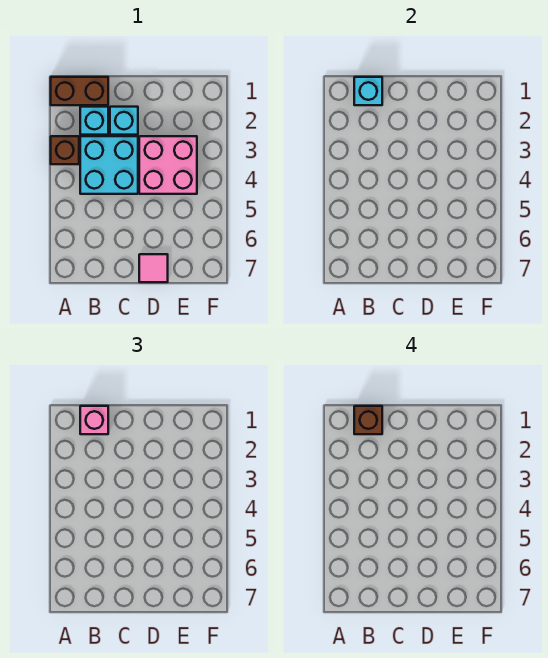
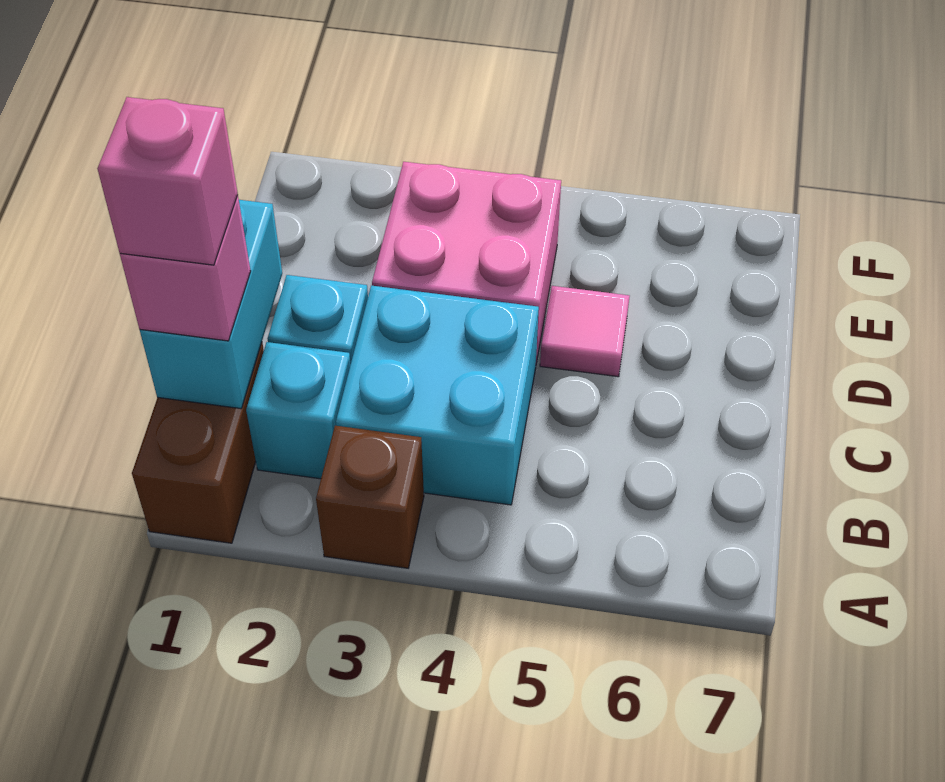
cyan brick B1 level 2 -> cyan brick B1:C1 level 2
brown brick B1 level 4 -> pink brick B1 level 4
pink tile D7 level 1 -> pink tile D5 level 1

